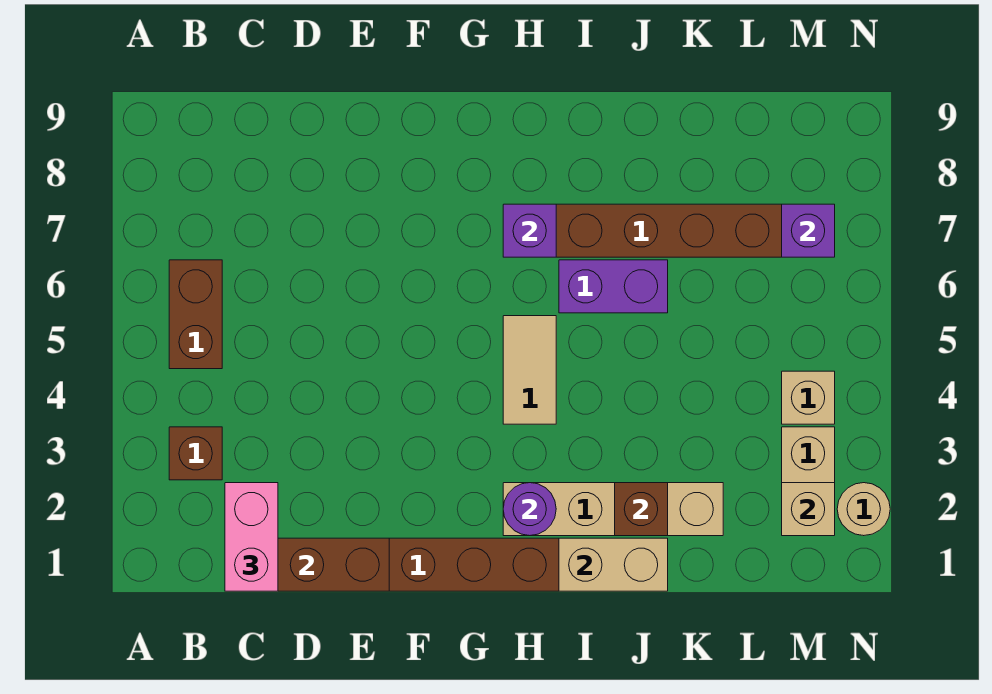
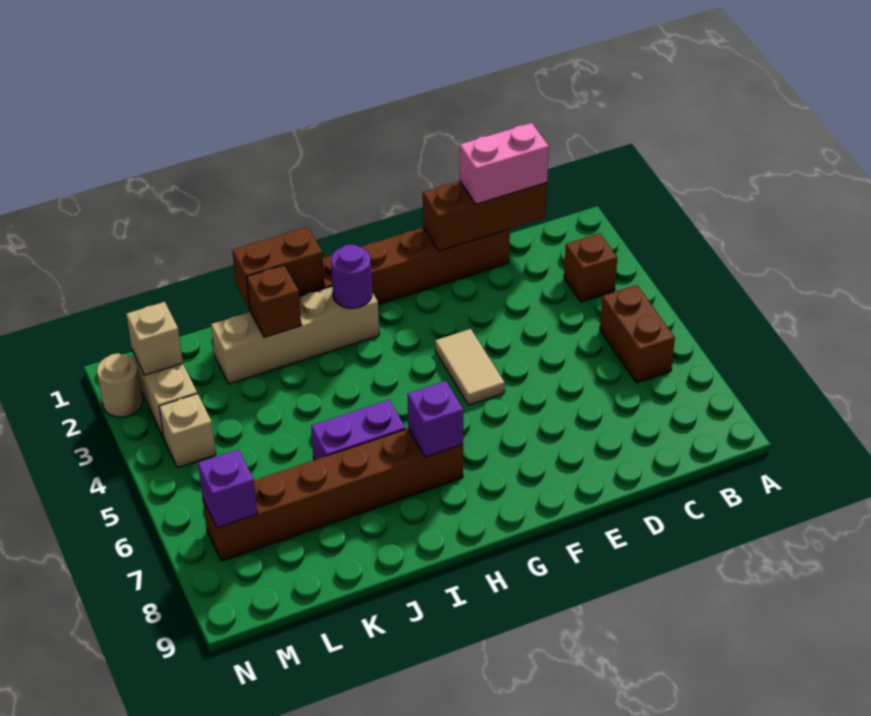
pink brick C1:C2 level 3 -> pink brick C1:D1 level 3
tan tile H4:H5 level 1 -> tan tile F4:F5 level 1
tan brick I1:J1 level 2 -> brown brick I1:J1 level 2

